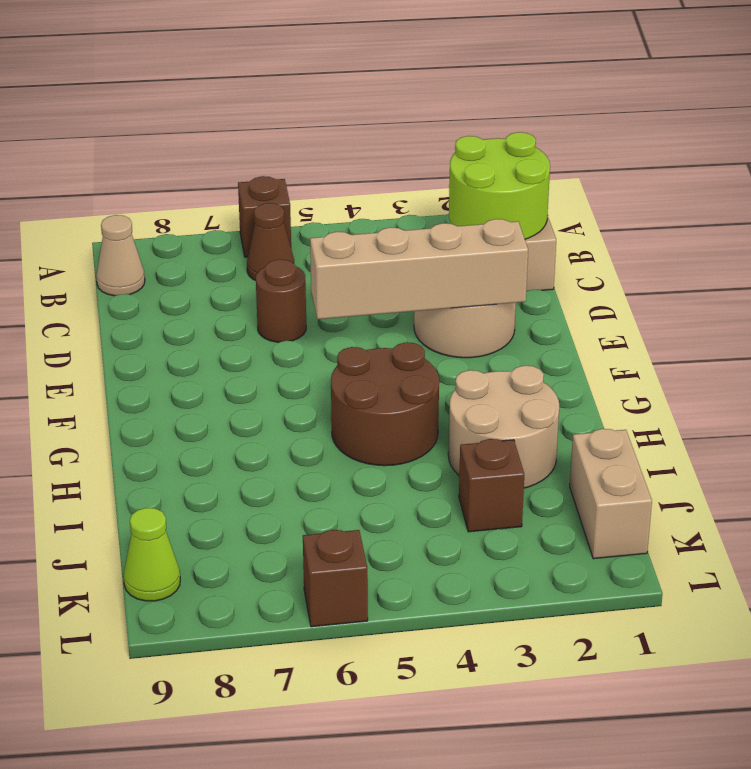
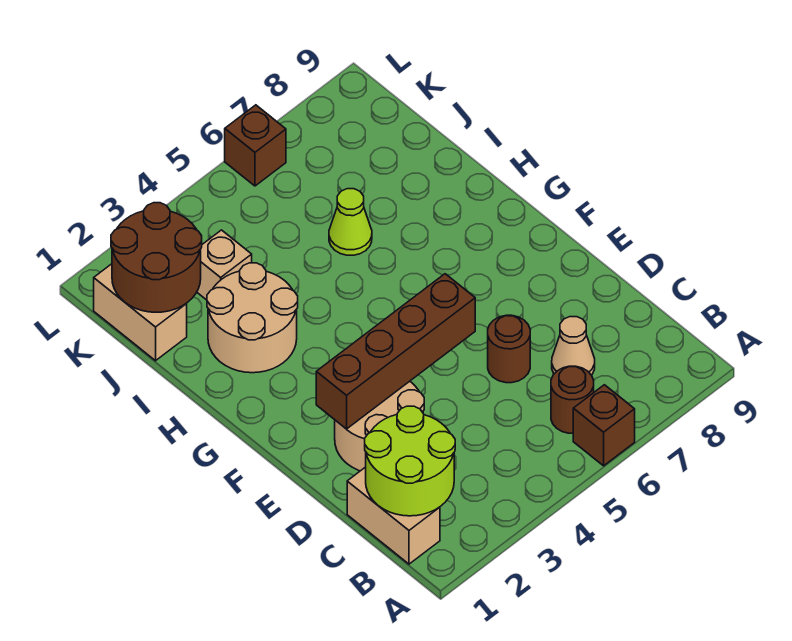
brown cone B6 level 1 -> brown round brick B6 level 1
tan cone B9 level 1 -> tan cone C7 level 1
tan brick E2:E5 level 2 -> brown brick E2:E5 level 2
brown round brick G4:H5 level 1 -> brown round brick J1:K2 level 2
brown brick J3 level 1 -> tan brick J3 level 1
lime cone K9 level 1 -> lime cone I6 level 1

